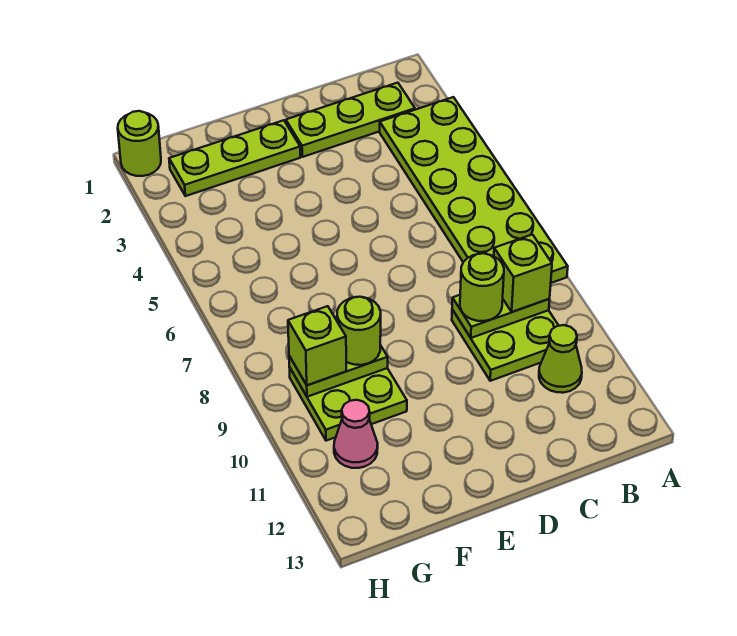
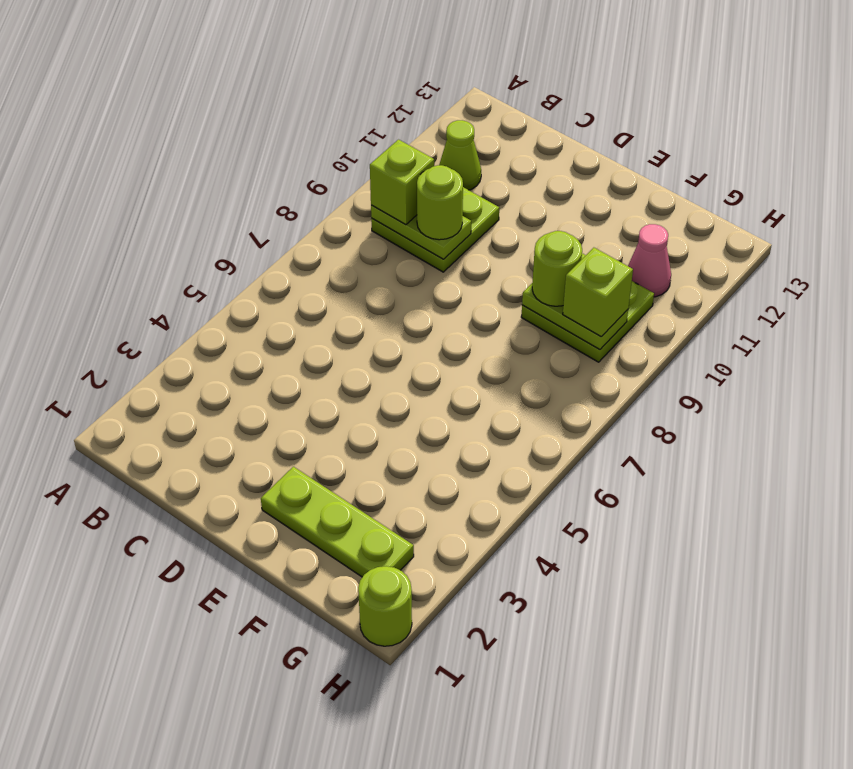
lime plate A3:B8 level 1 -> none
lime plate B2:D2 level 1 -> none

